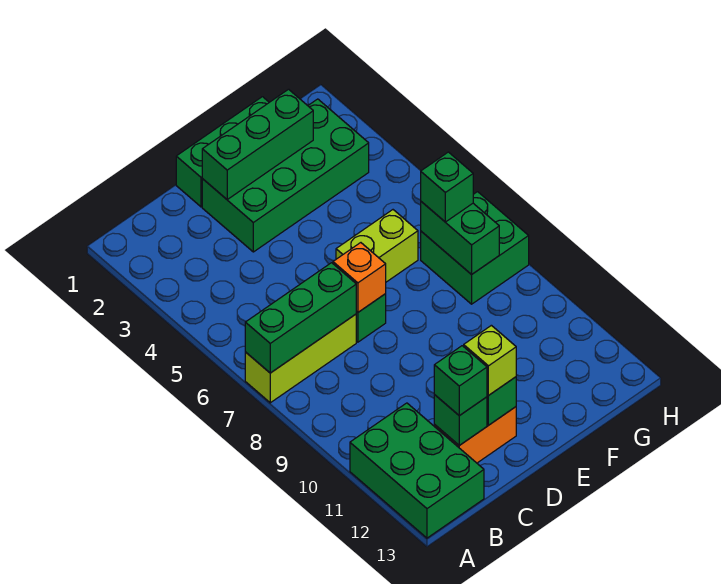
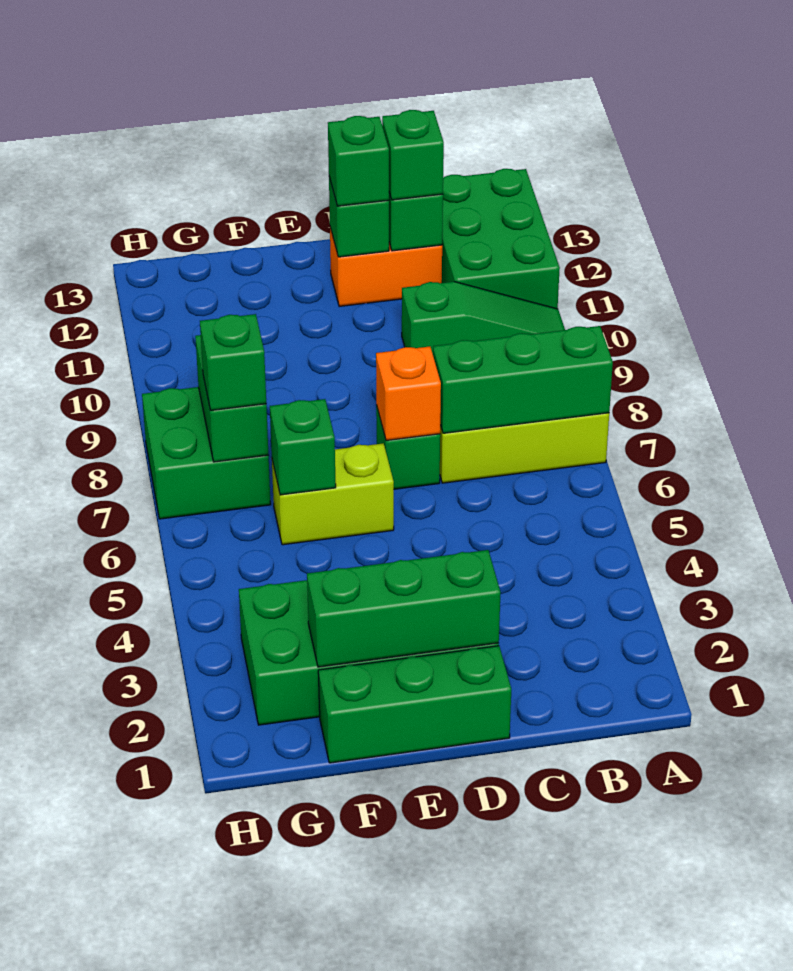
none -> green slope A10:C10 level 1 top C
lime brick D12 level 3 -> green brick D12 level 3
none -> green brick F6 level 2

